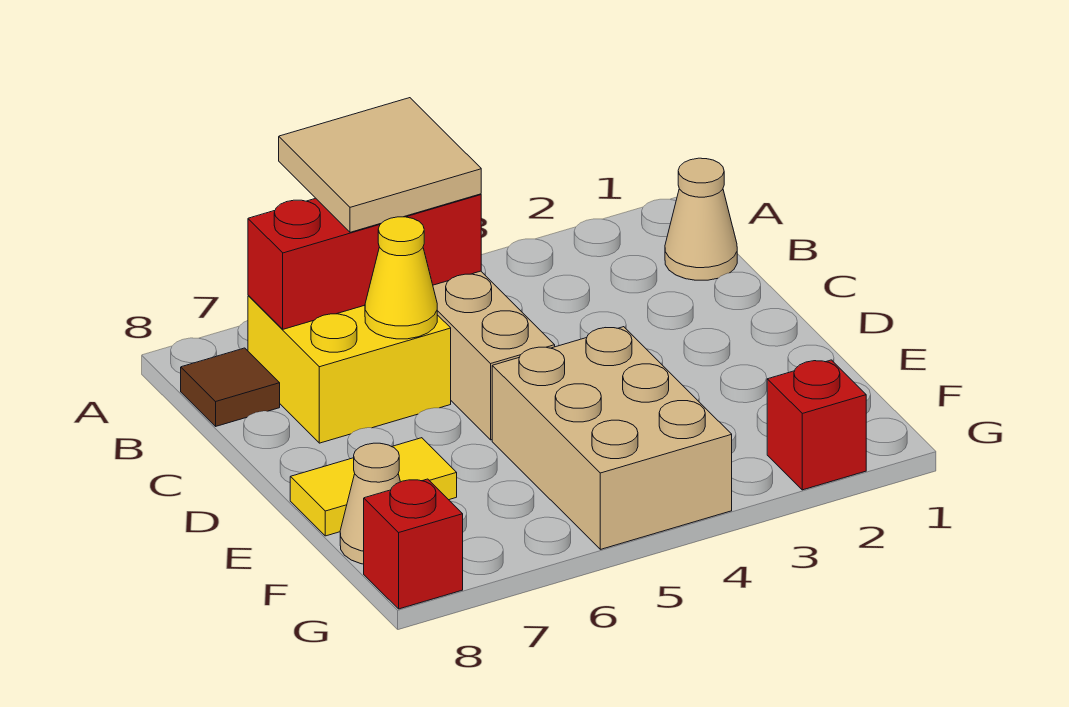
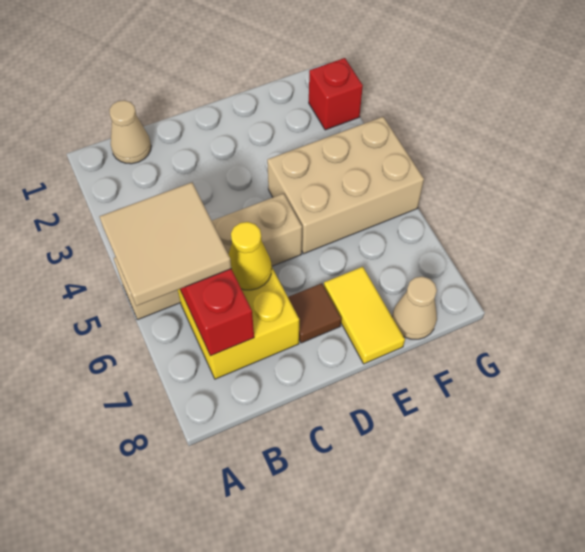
brown tile B8 level 1 -> brown tile D7 level 1
red brick G8 level 1 -> none

